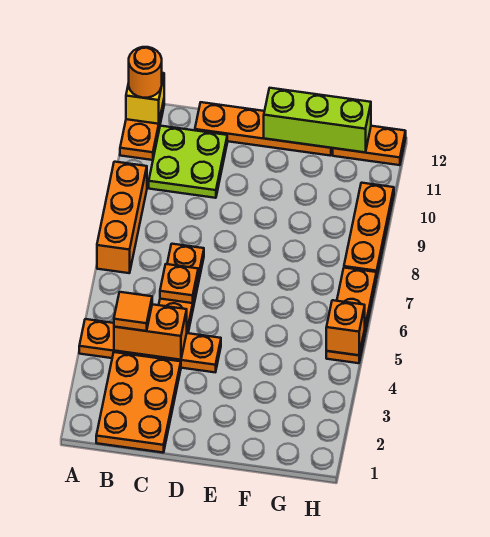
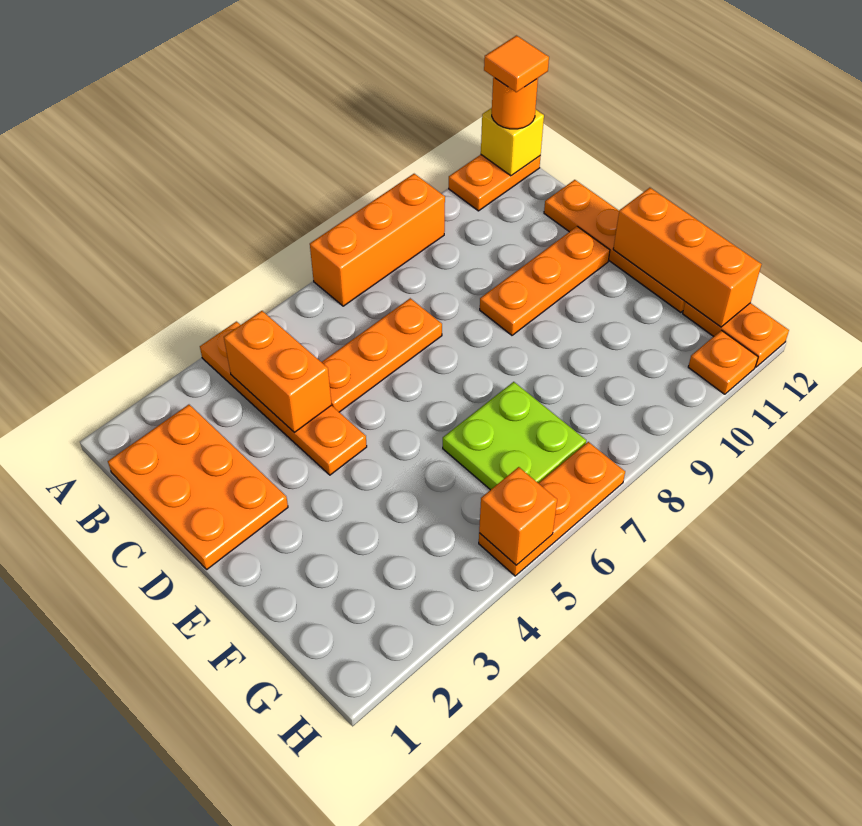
orange plate B1:C3 level 1 -> orange plate B1:D2 level 1
orange tile B4 level 3 -> orange tile A12 level 4
lime plate B10:C11 level 1 -> lime plate F6:G7 level 1
orange plate C6 level 2 -> orange plate H11 level 1
lime brick E12:G12 level 2 -> orange brick E12:G12 level 2
orange plate H8:H10 level 1 -> orange plate D9:D11 level 1

